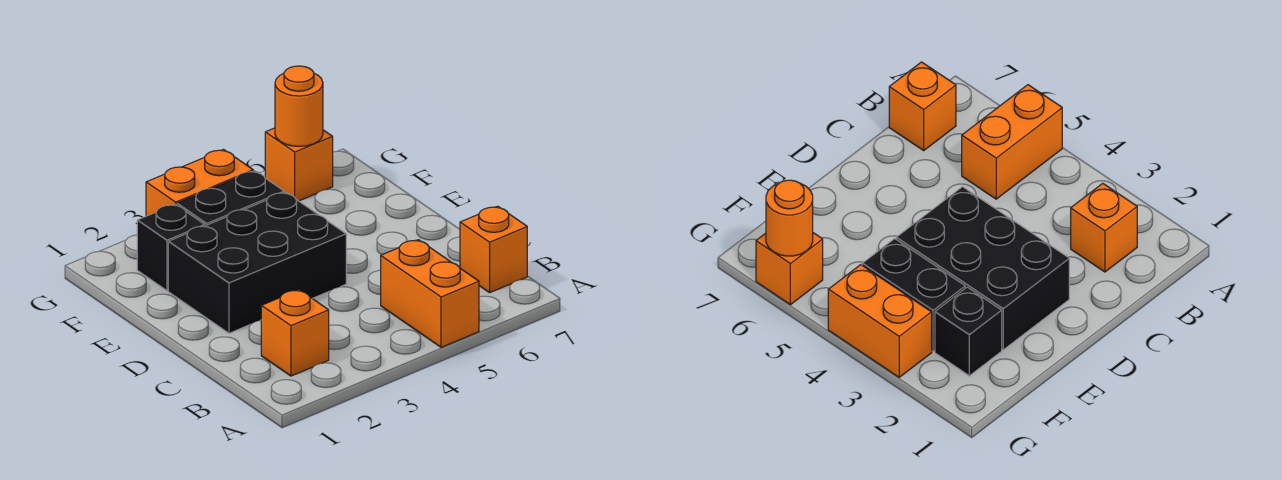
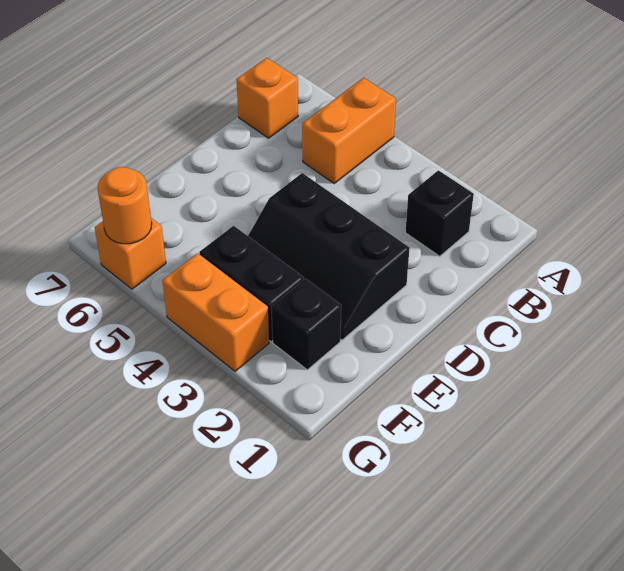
orange brick B2 level 1 -> black brick B2 level 1
black brick D2:E4 level 1 -> black slope D2:E4 level 1 top D

